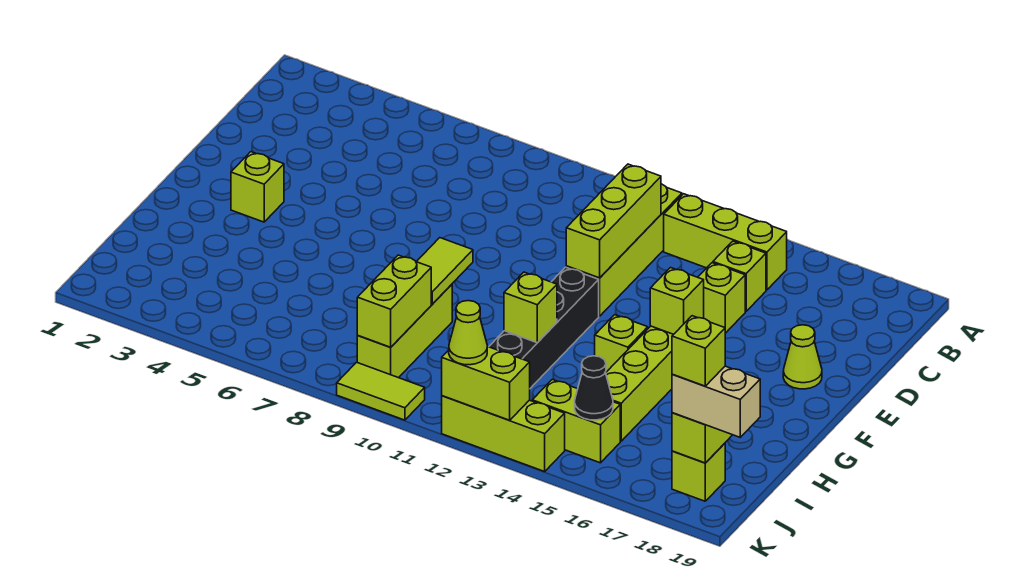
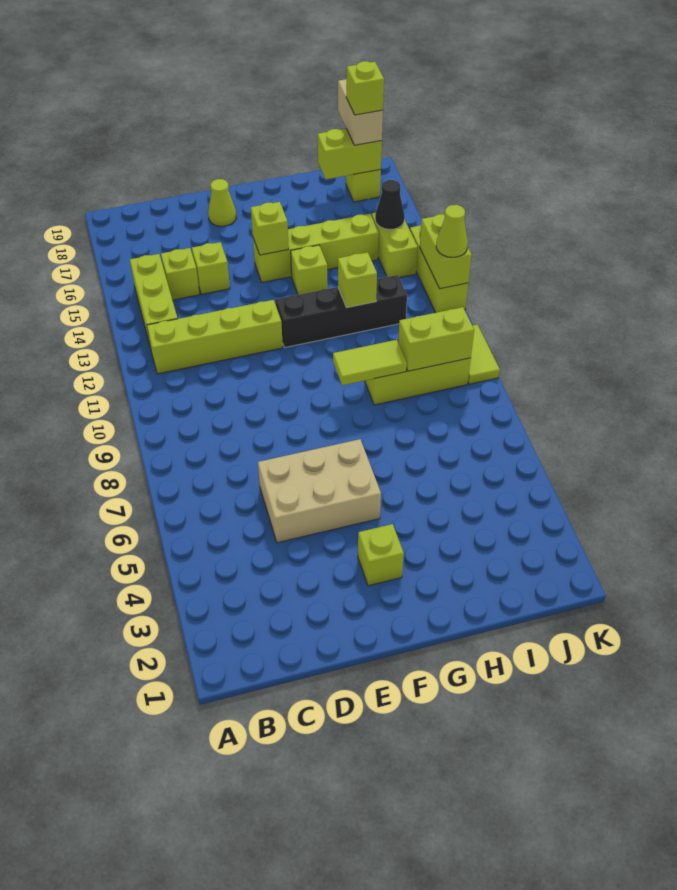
lime brick C12:E12 level 2 -> none
none -> tan brick D5:F6 level 1

